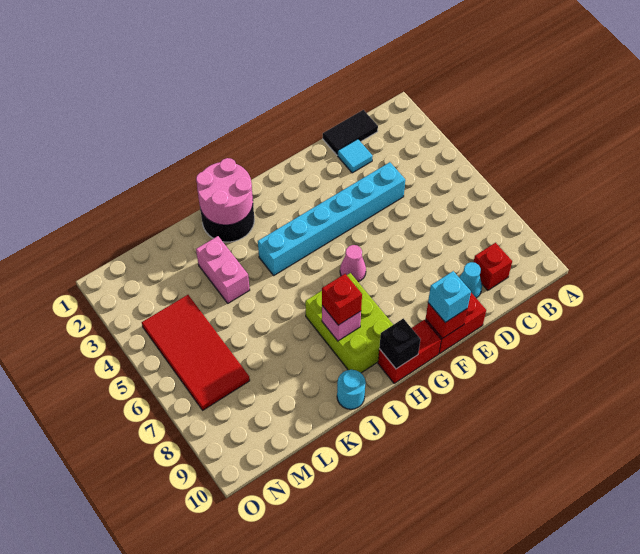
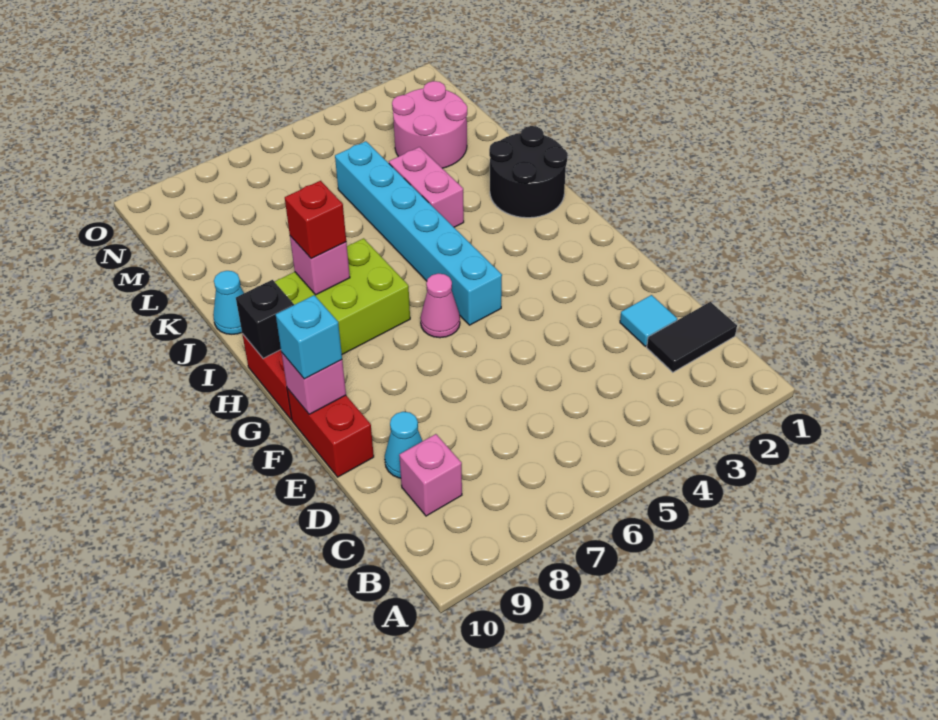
black tile C1:D1 level 1 -> black tile C1:C2 level 1
red brick C9 level 1 -> pink brick C9 level 1
cyan brick D4:I4 level 1 -> cyan brick G5:L5 level 1
red brick F10 level 2 -> pink brick F10 level 2
pink round brick I1:J2 level 2 -> pink round brick L2:M3 level 1
cyan round brick J10 level 1 -> cyan cone J10 level 1
pink brick K3:K4 level 1 -> pink brick J4:K4 level 1
red tile M4:N7 level 1 -> none

